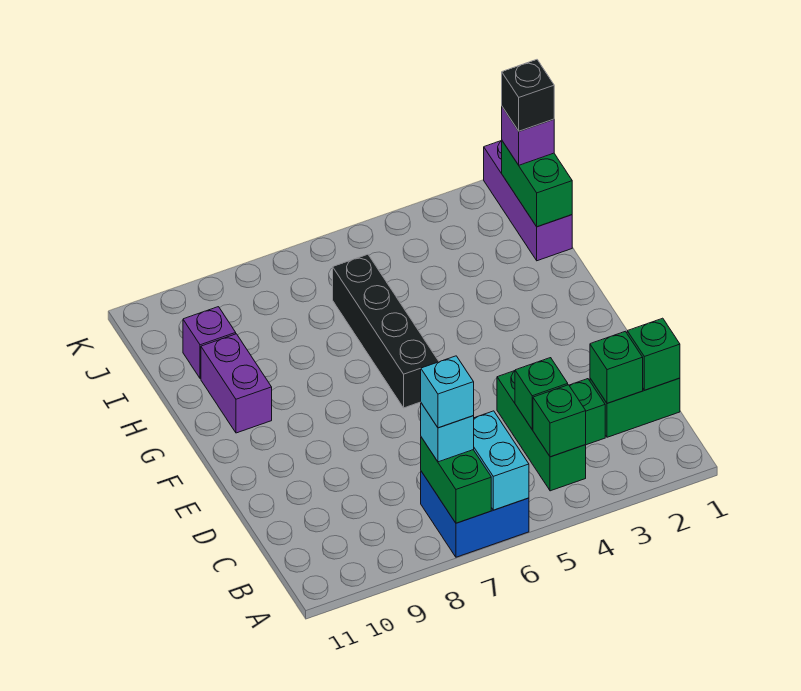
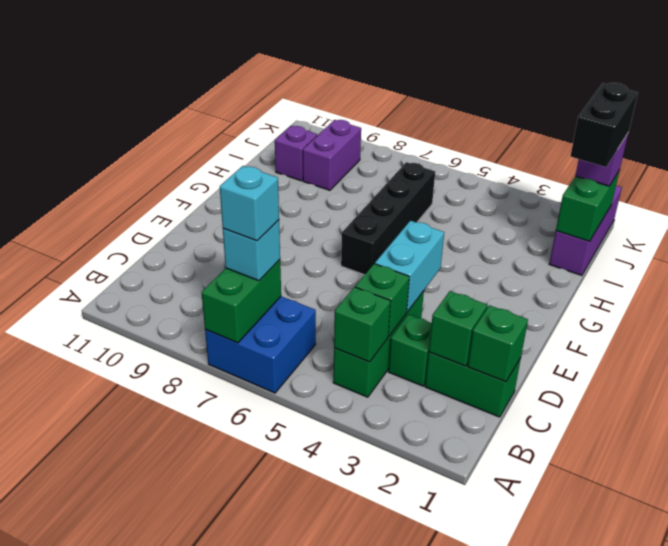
cyan brick A6:B6 level 2 -> cyan brick D4:E4 level 2
purple brick G10:H10 level 1 -> purple brick I9:J9 level 1
black brick J1 level 4 -> black brick I1:J1 level 4

